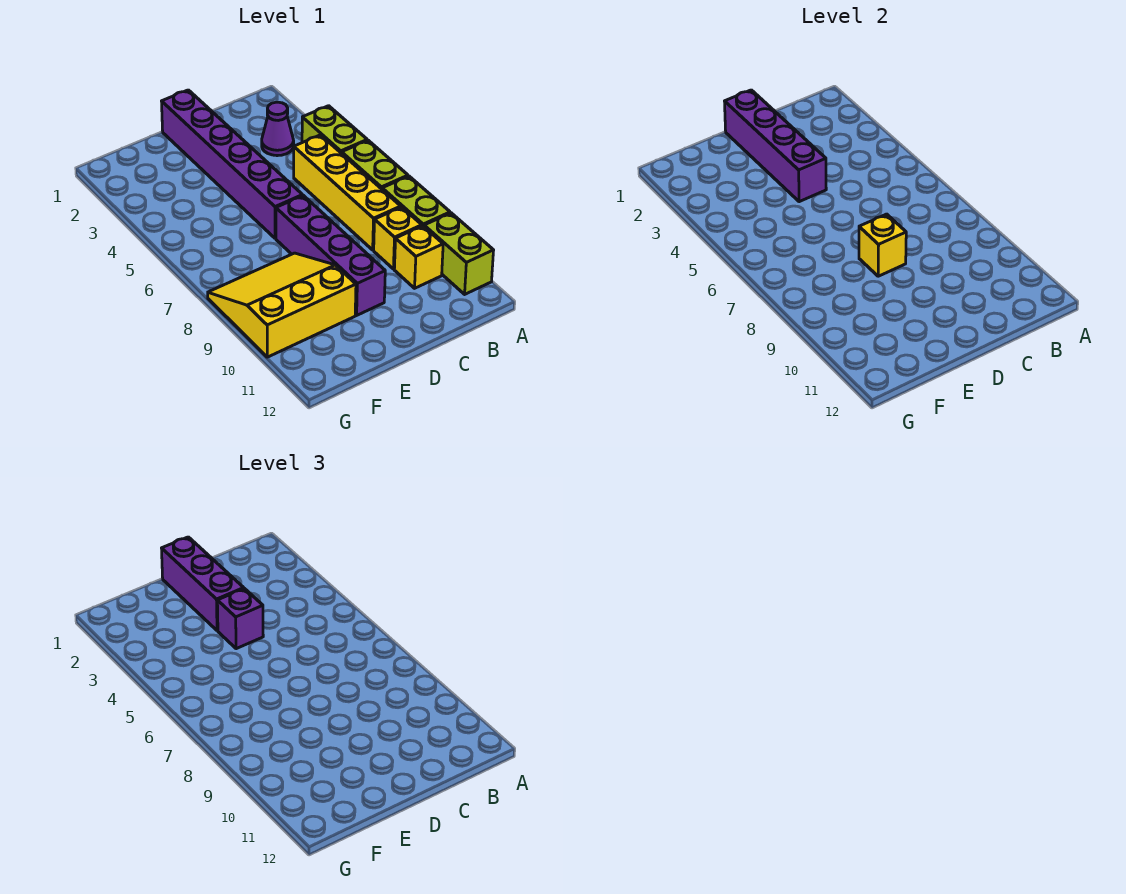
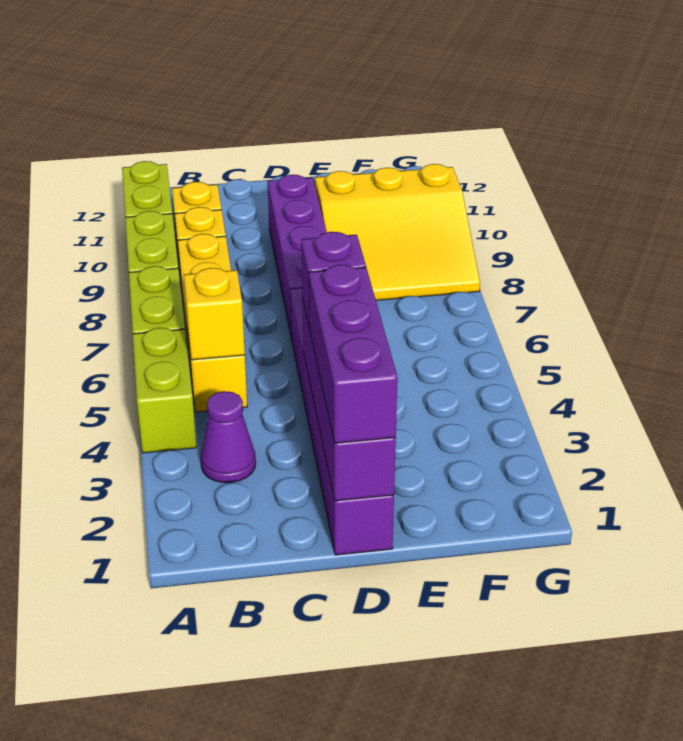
yellow brick D8 level 2 -> yellow brick B5 level 2

